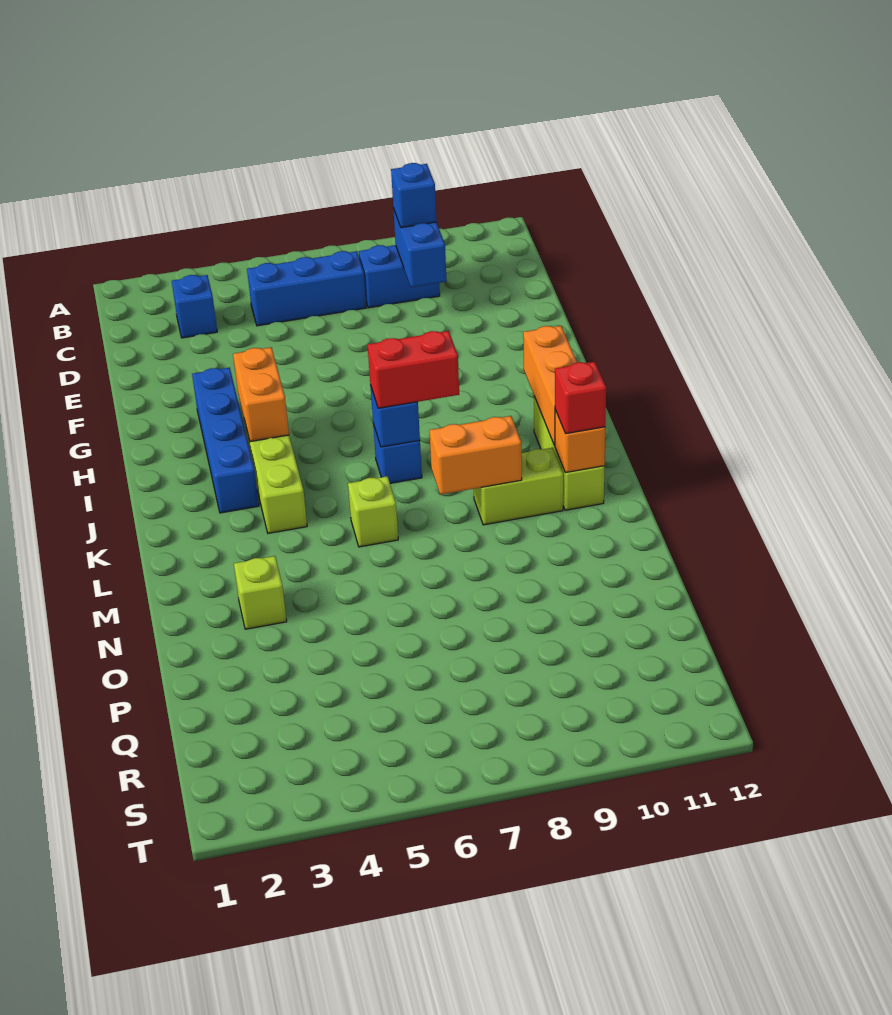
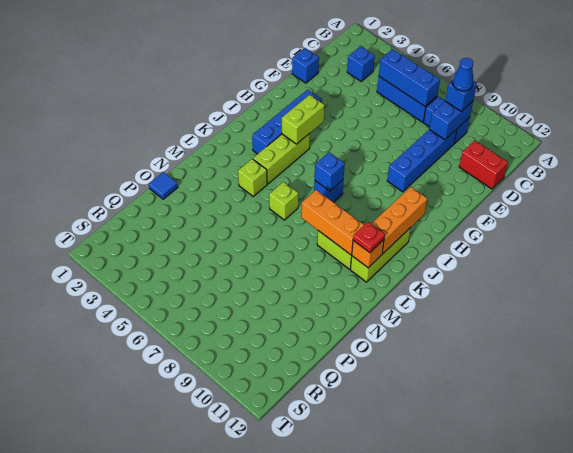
none -> blue brick C5:C7 level 2
none -> blue cone C9 level 4
none -> blue brick D9:G9 level 1
none -> blue brick E1 level 1
orange brick H4:I4 level 2 -> lime brick H4:I4 level 2
red brick J7:J8 level 3 -> red brick D11:D12 level 1
orange brick L8:L9 level 2 -> orange brick L8:L10 level 2
red brick L11 level 3 -> red plate L11 level 3
lime brick N3 level 1 -> lime brick L4 level 1
none -> blue tile O1 level 1

